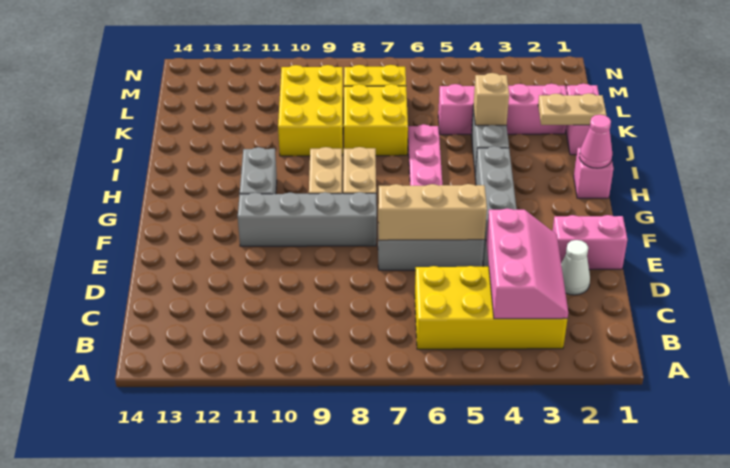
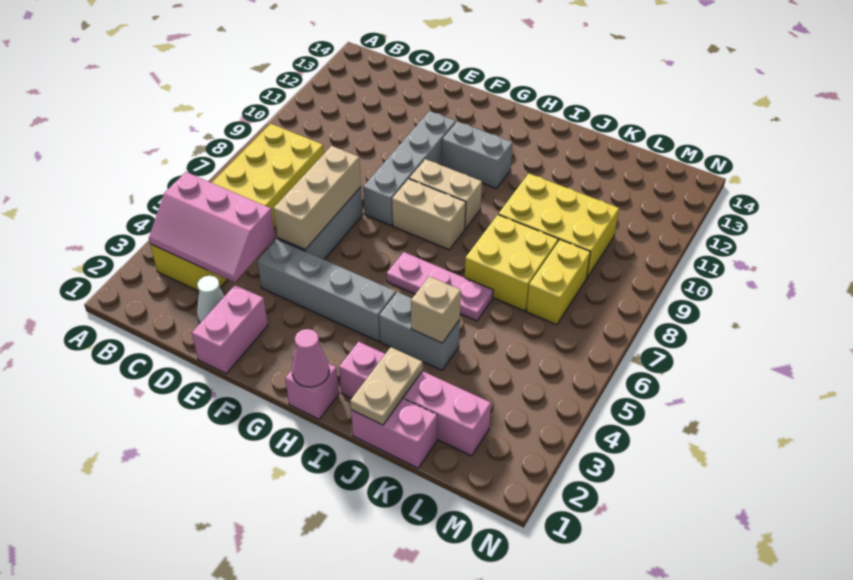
yellow brick B3:C6 level 1 -> yellow brick B3:C8 level 1
pink brick K2:K5 level 1 -> pink brick I2:L2 level 1

